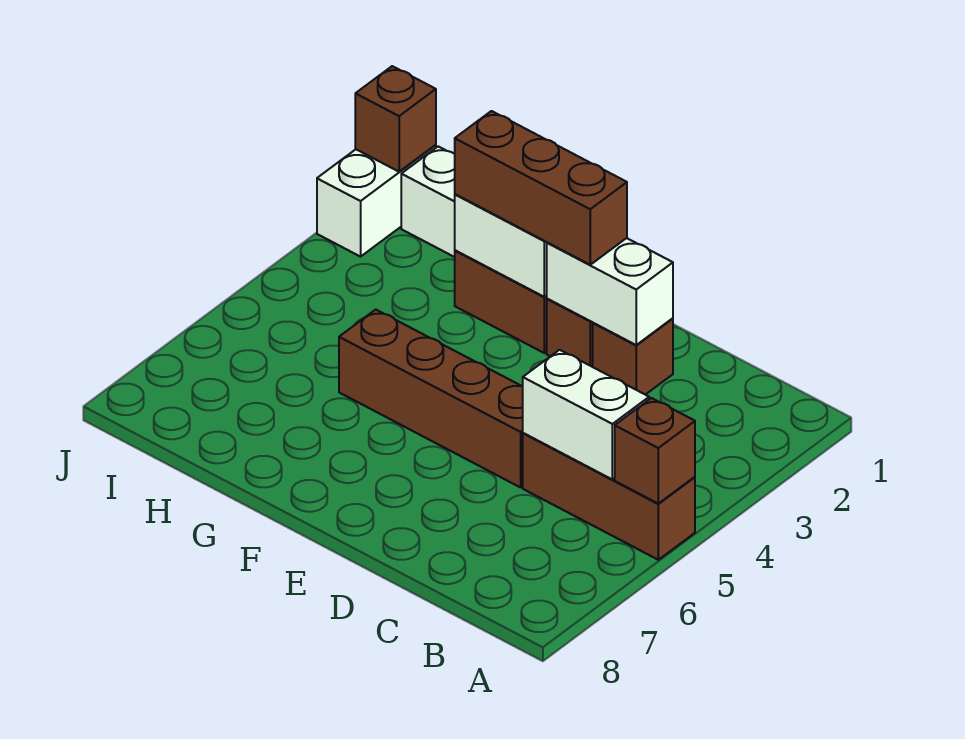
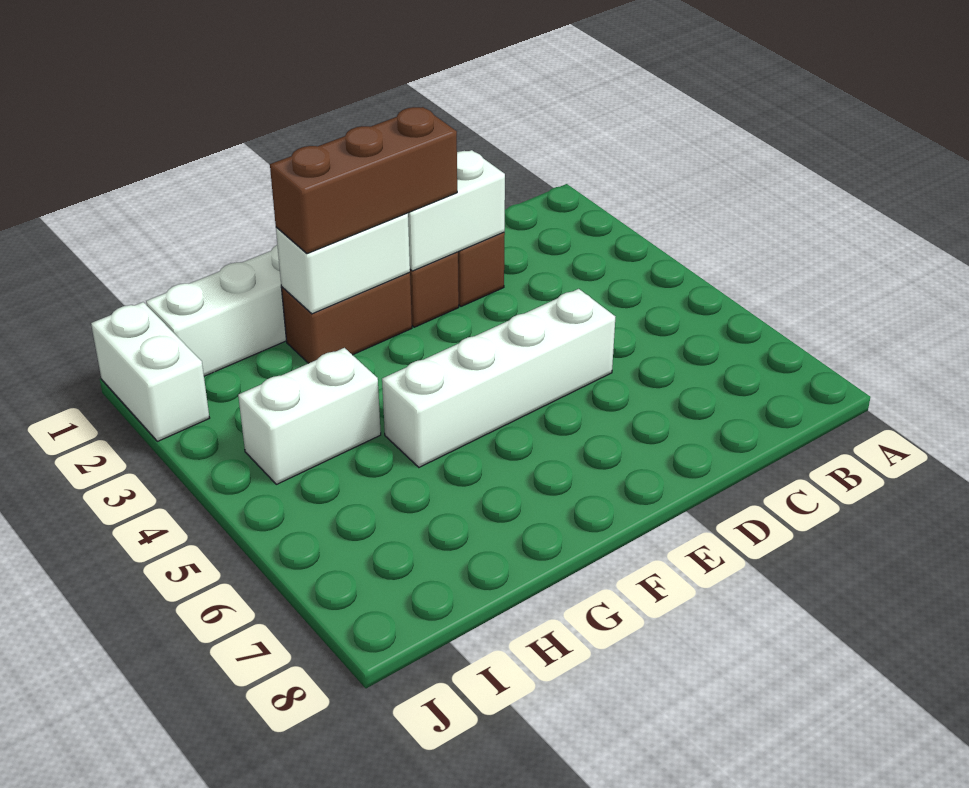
brown brick A5:C5 level 1 -> none
brown brick A5 level 2 -> none
white brick B5:C5 level 2 -> white brick H4:I4 level 1
brown brick D5:G5 level 1 -> white brick D5:G5 level 1
brown brick J1 level 2 -> none

